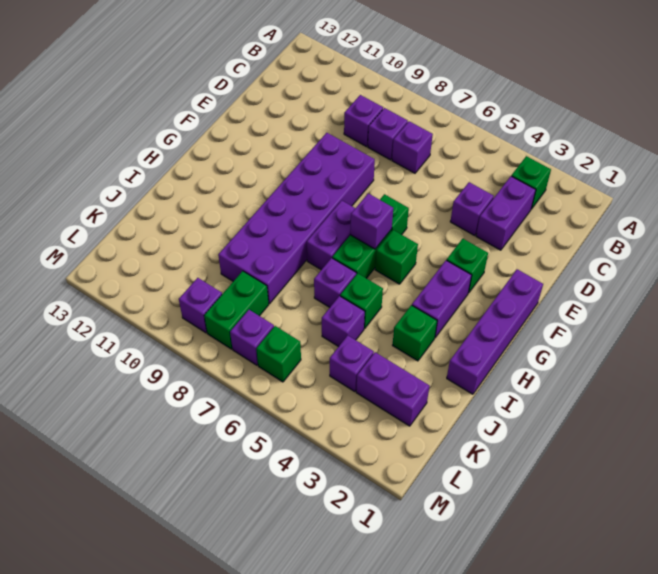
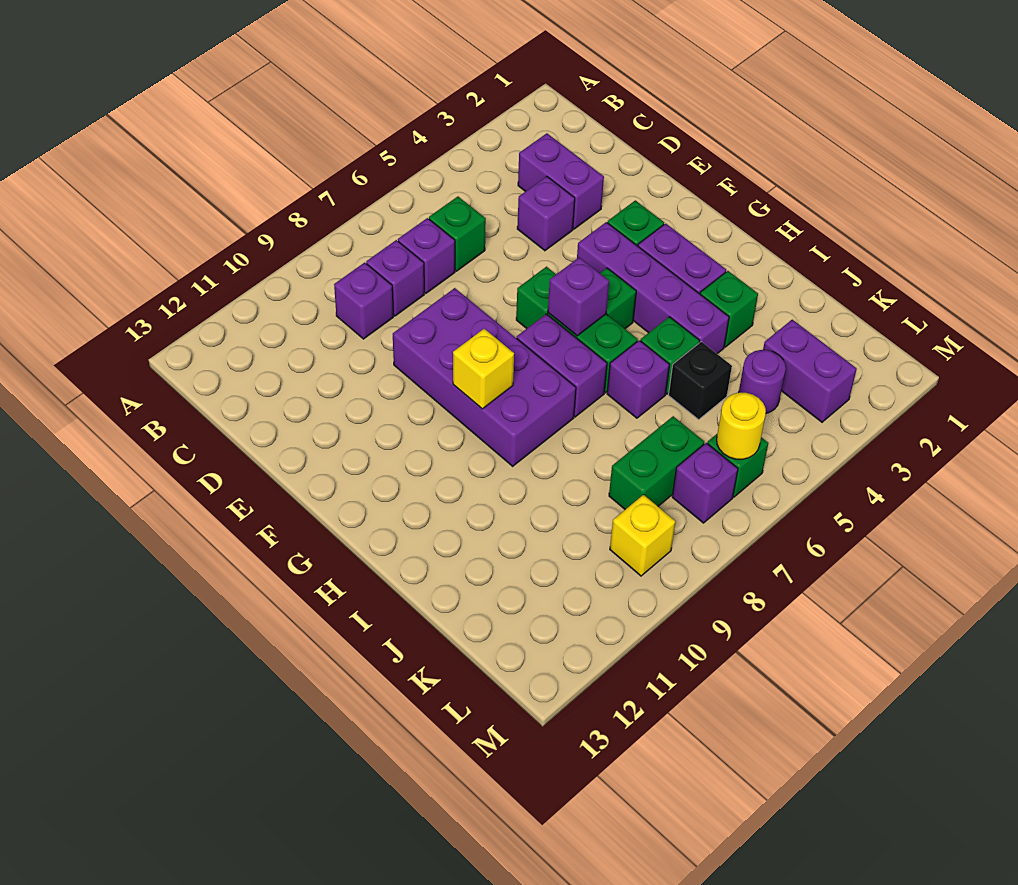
green brick B3 level 1 -> green brick C6 level 1
purple brick E8:J9 level 1 -> purple brick E8:H9 level 1
purple brick F1:I1 level 1 -> purple brick F4:I4 level 1
none -> yellow brick G9 level 2
purple brick J5 level 1 -> black brick J5 level 1
purple brick K2:K3 level 1 -> purple brick K3:L3 level 1
purple brick K4 level 1 -> purple round brick K4 level 1
green brick K8:L8 level 1 -> green brick K7:K8 level 1
none -> yellow round brick L6 level 2
purple brick L9 level 1 -> yellow brick L9 level 1

